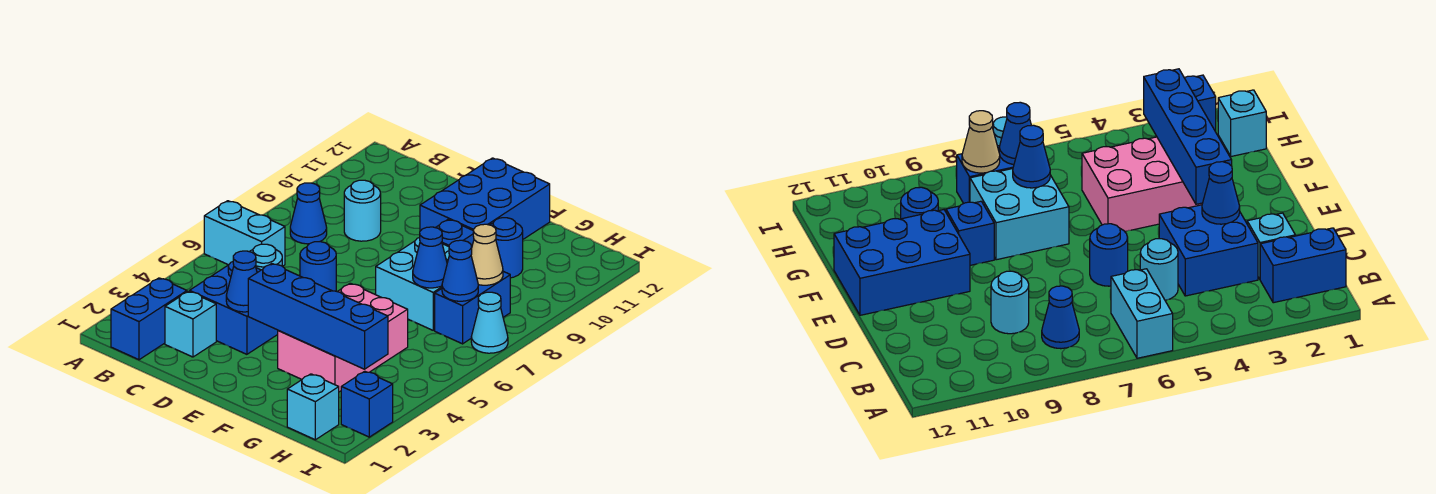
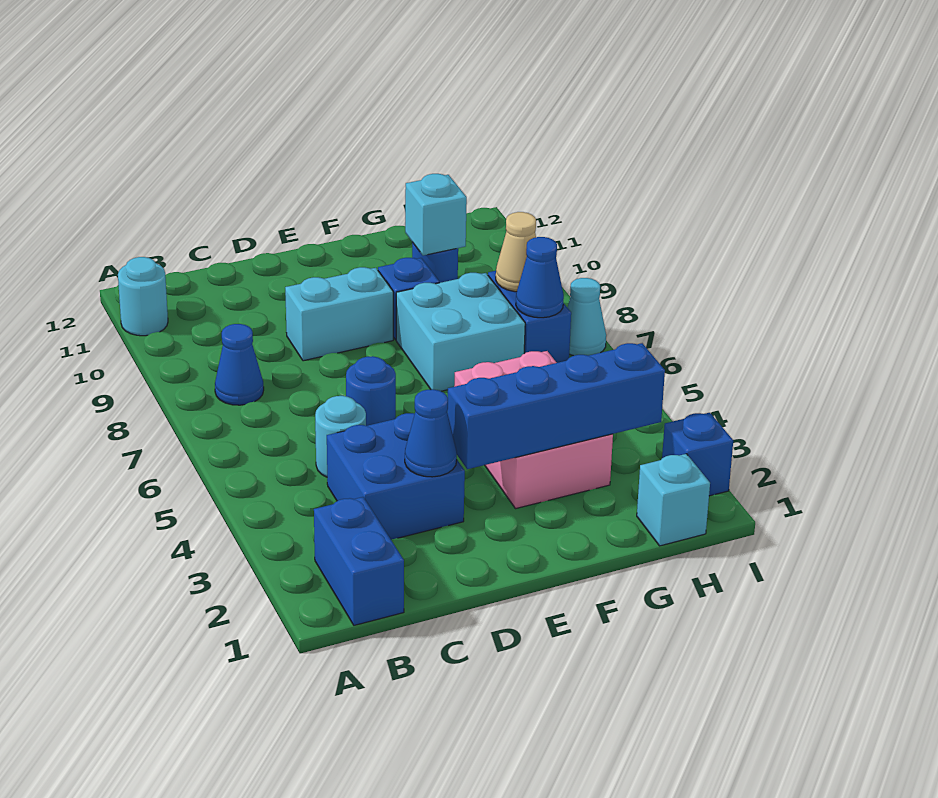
cyan brick A6:B6 level 1 -> cyan brick D9:E9 level 1
cyan brick C2 level 1 -> cyan brick G10 level 2
cyan round brick C9 level 1 -> cyan round brick A11 level 1
blue brick E10:F12 level 1 -> none
blue cone G7 level 2 -> none

